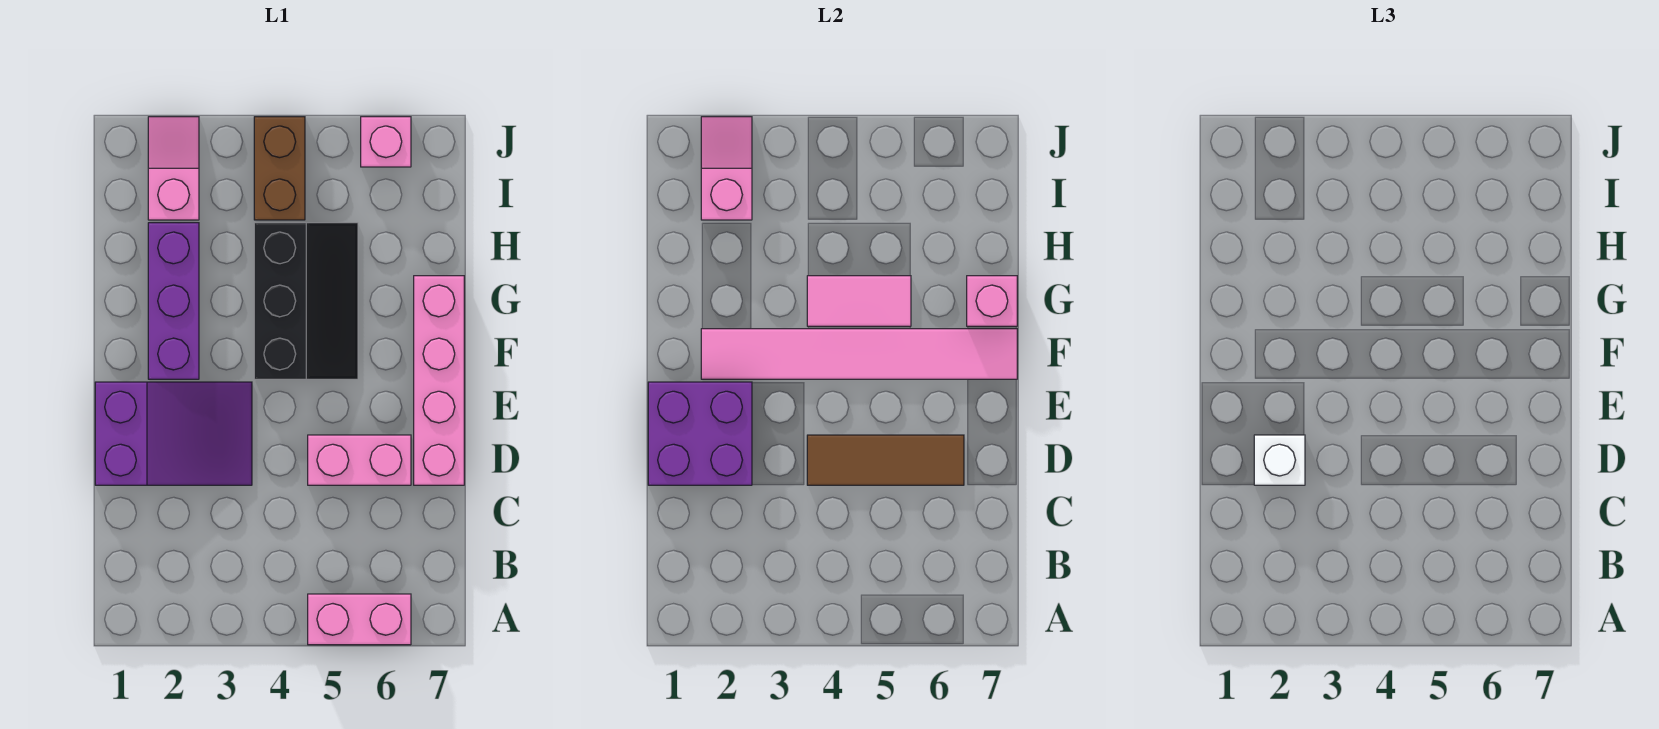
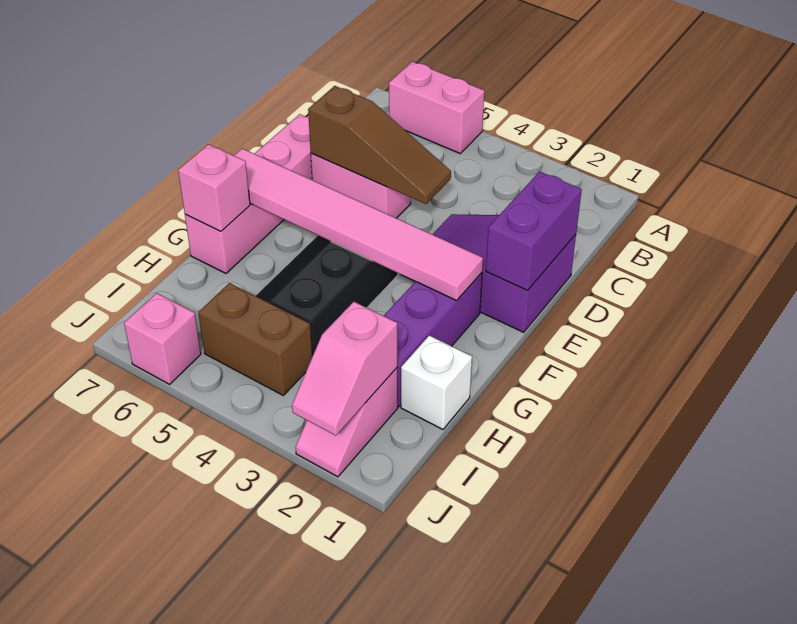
purple brick D1:E2 level 2 -> purple brick D1:E1 level 2
white brick D2 level 3 -> white brick H1 level 1
brown tile D4:D6 level 2 -> brown slope D4:D6 level 2 top 6
pink tile G4:G5 level 2 -> none
brown brick I4:J4 level 1 -> brown brick I4:I5 level 1

